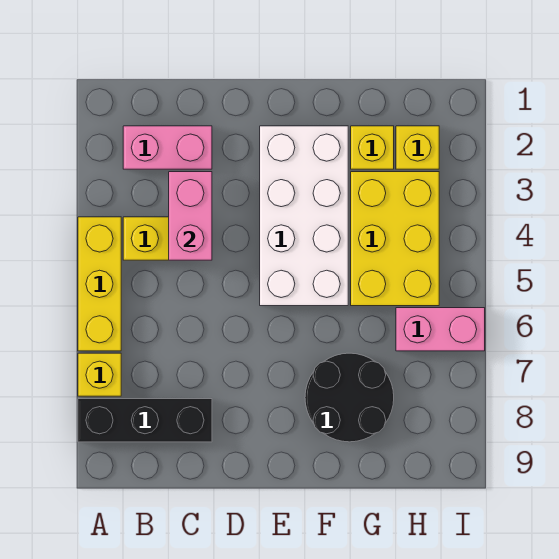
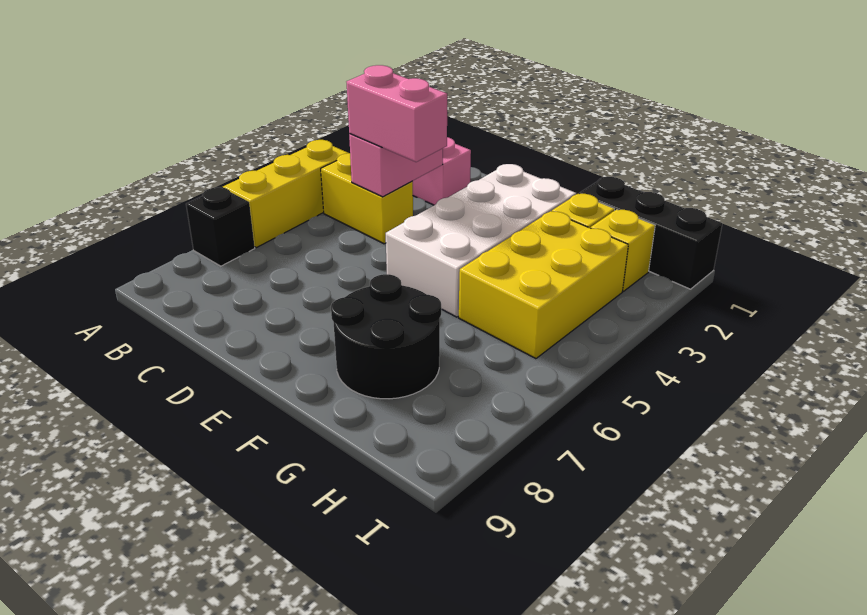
yellow brick A7 level 1 -> black brick A7 level 1
black brick A8:C8 level 1 -> black brick G1:I1 level 1
pink brick H6:I6 level 1 -> pink brick C4:D4 level 3

